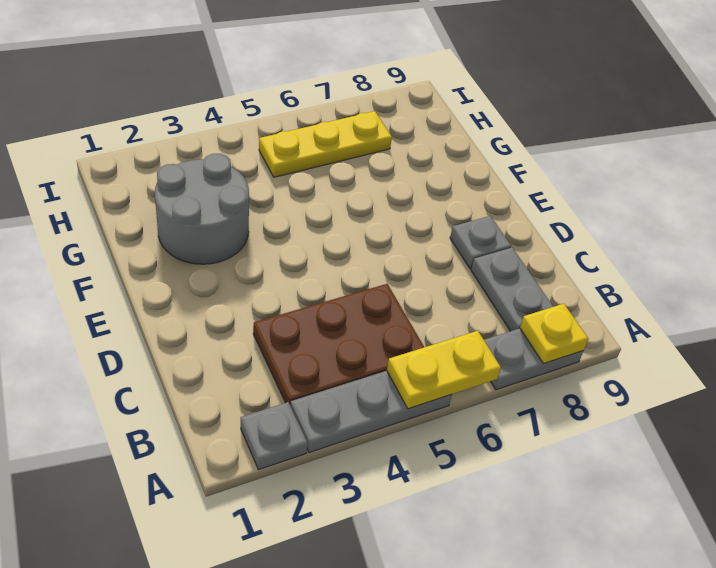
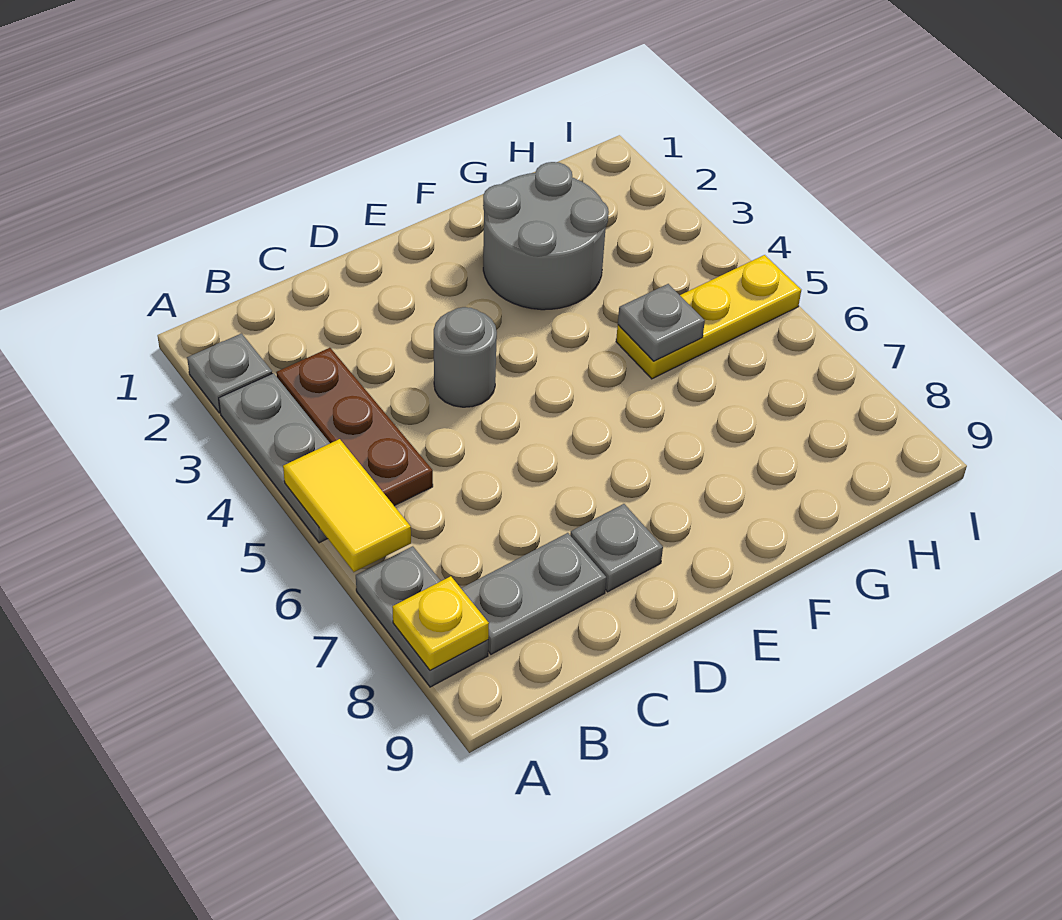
yellow plate A5:A6 level 2 -> yellow tile A5:A6 level 2
brown plate B3:C5 level 1 -> brown plate B3:B5 level 1
none -> grey round brick D4 level 1
none -> grey plate G5 level 2
yellow plate H5:H7 level 1 -> yellow plate G5:I5 level 1

